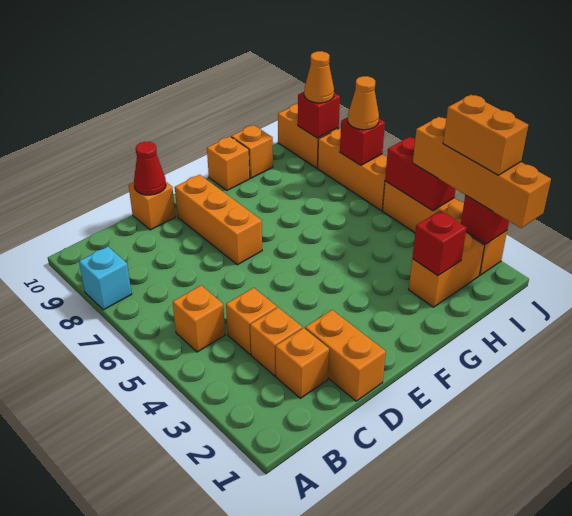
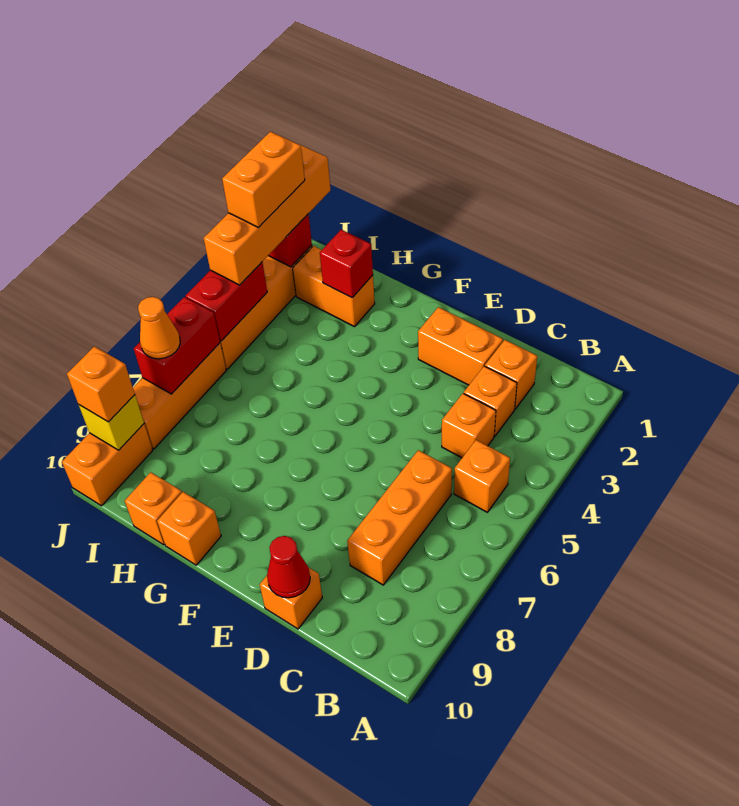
cyan brick A8 level 1 -> none
orange brick D1:D2 level 1 -> orange brick D2:E2 level 1
orange brick E7:E9 level 1 -> orange brick C6:C8 level 1
red brick J7 level 2 -> red brick J6:J7 level 2
red brick J9 level 2 -> yellow brick J9 level 2
orange cone J9 level 3 -> orange brick J9 level 3

